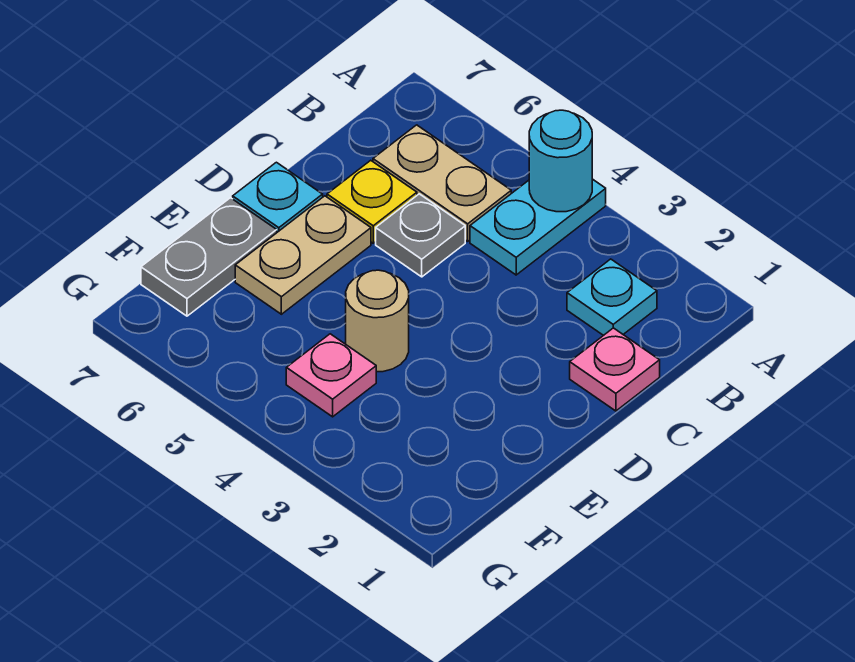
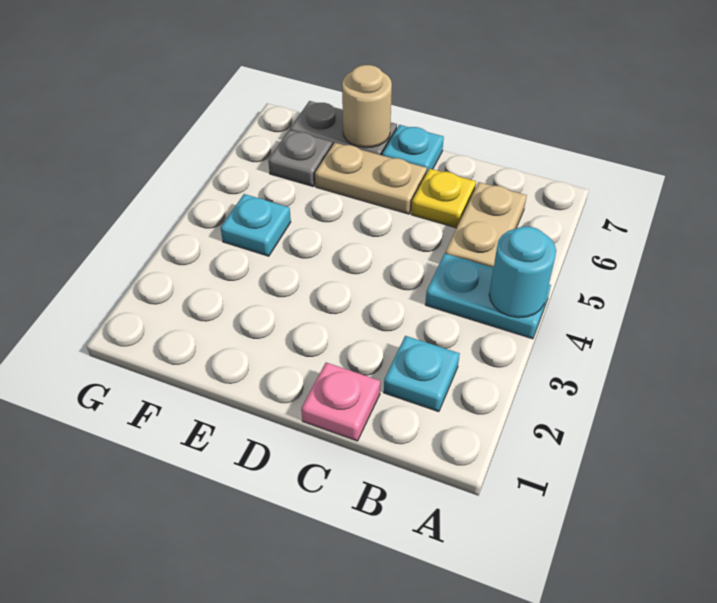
grey plate C5 level 1 -> grey plate F6 level 1
tan round brick E4 level 1 -> tan round brick E7 level 2
pink plate F4 level 1 -> cyan plate F4 level 1

